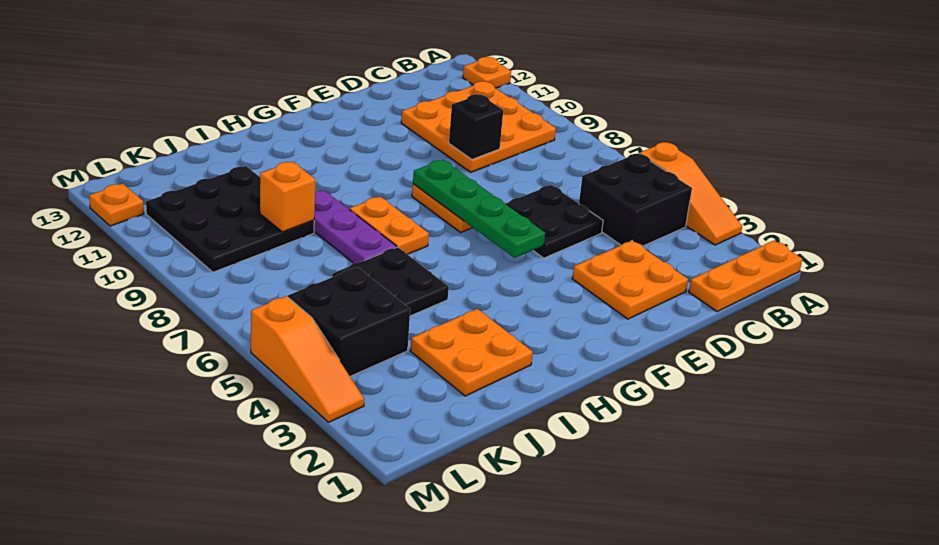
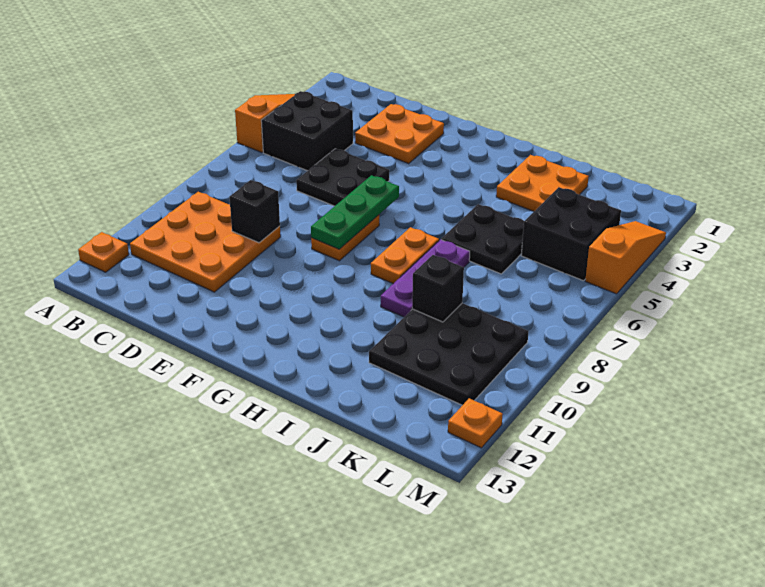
orange plate A1:C1 level 1 -> none
green plate F5:F8 level 2 -> green plate F6:F8 level 2
orange brick J9 level 2 -> black brick J9 level 2

